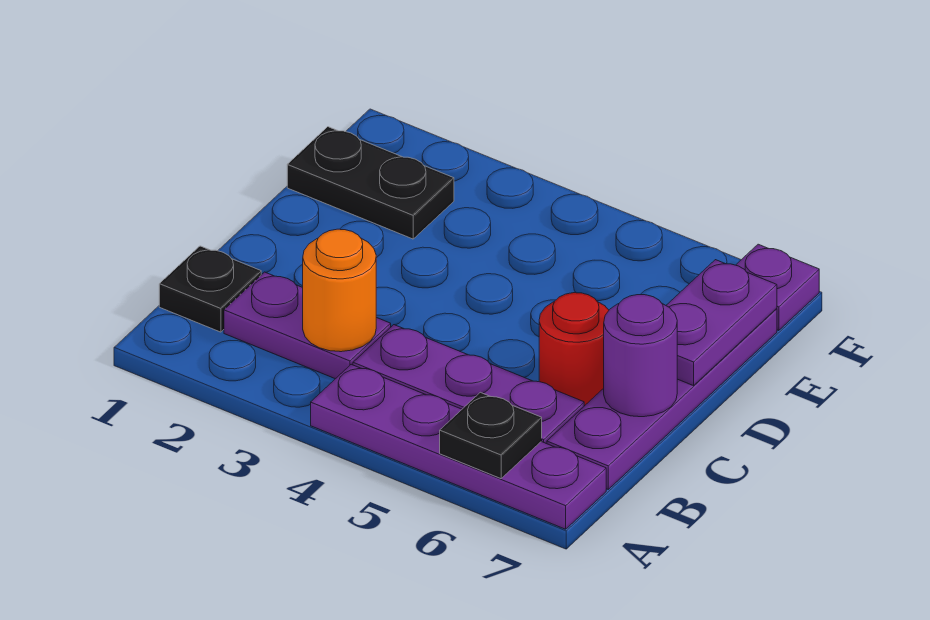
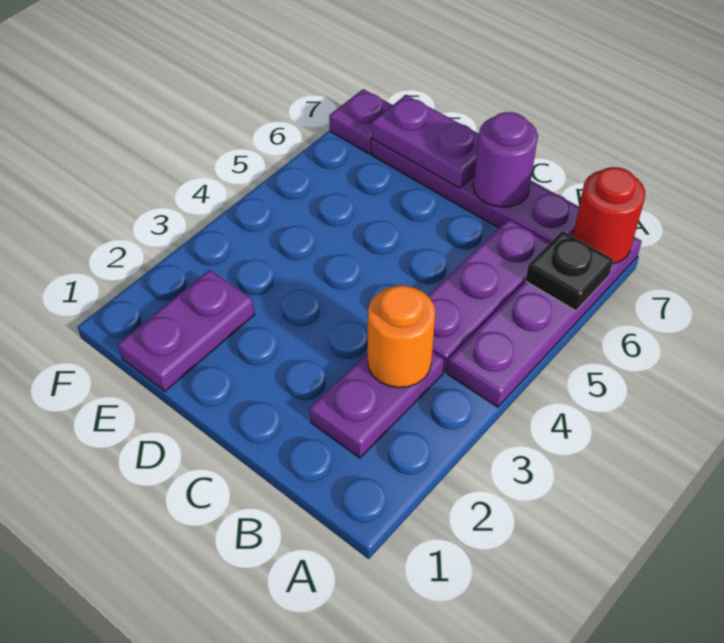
black plate B1 level 1 -> none
red round brick C6 level 1 -> red round brick A7 level 2
black plate E1:E2 level 1 -> purple plate E1:E2 level 1

